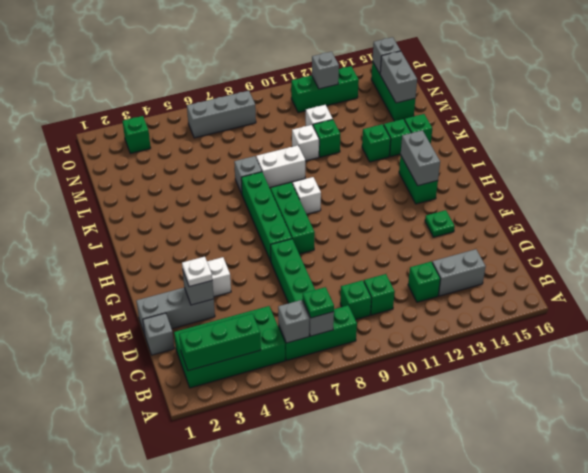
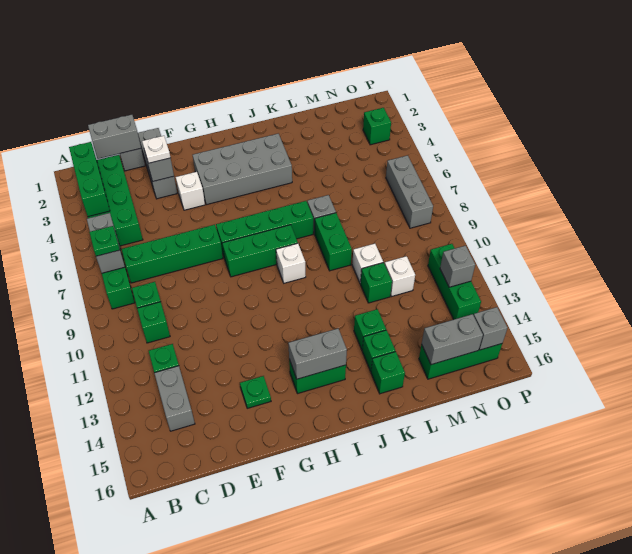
none -> grey brick C1:D1 level 2
none -> grey brick G3:J4 level 1
white brick K8:K9 level 1 -> green brick K8:K9 level 1

